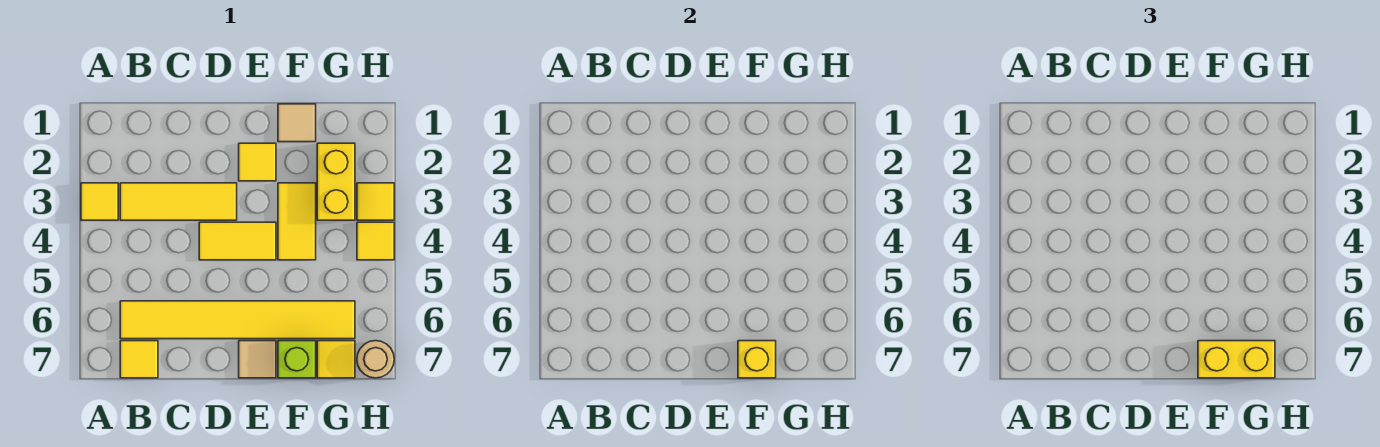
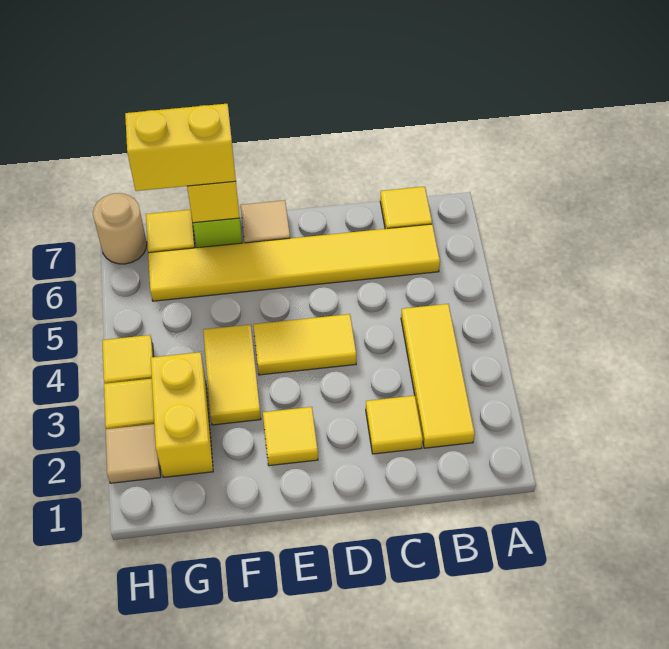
yellow tile A3 level 1 -> yellow tile C2 level 1
yellow tile B3:D3 level 1 -> yellow tile B2:B4 level 1
tan tile F1 level 1 -> tan tile H2 level 1

